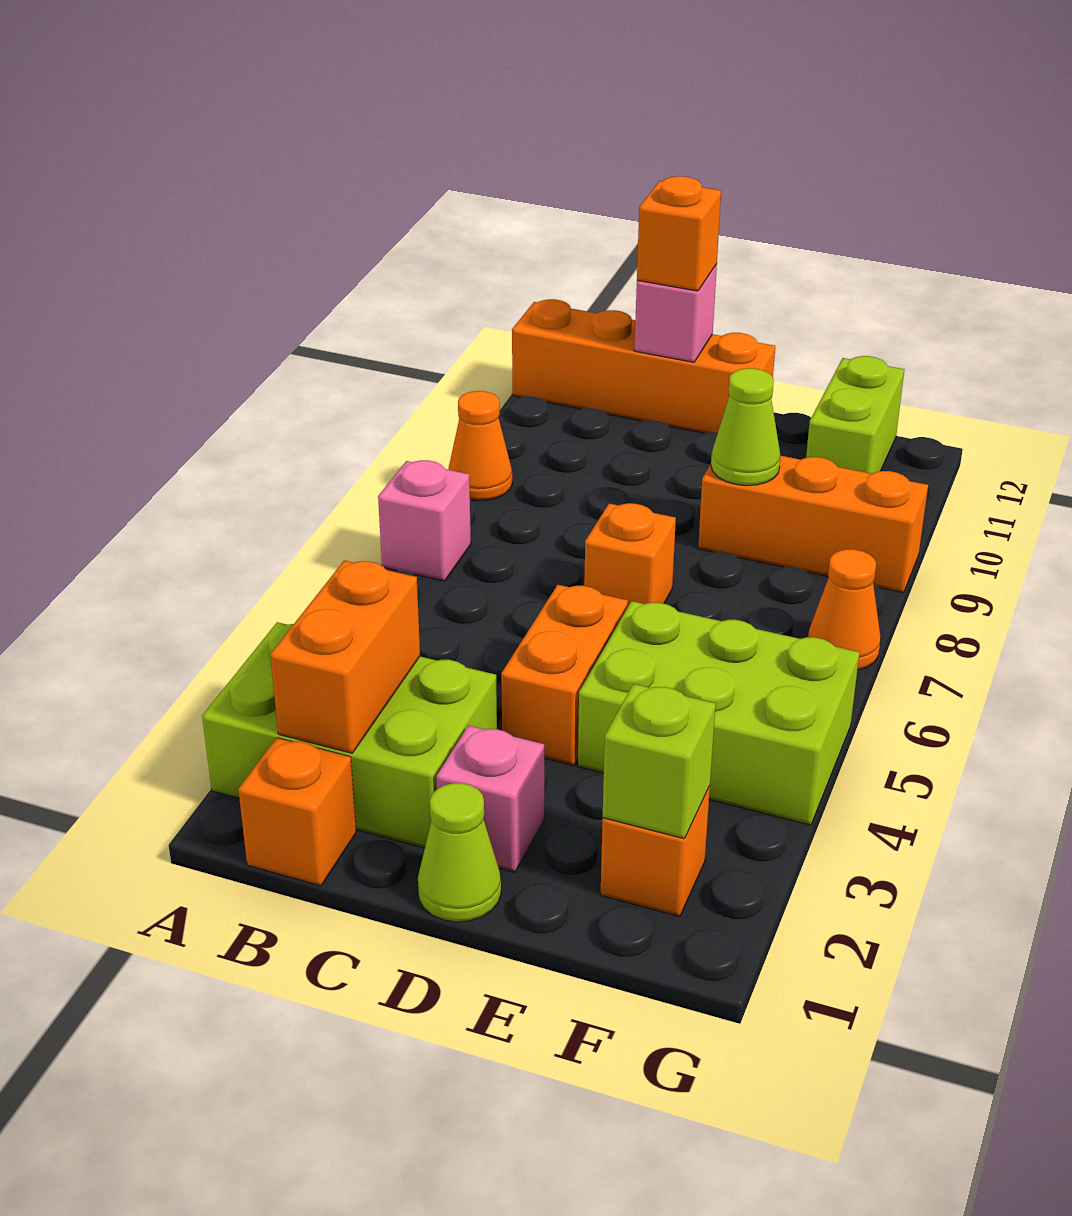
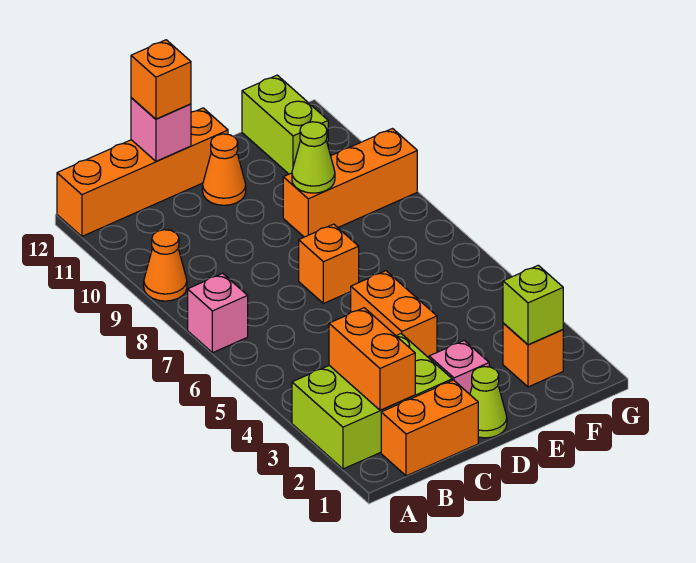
orange brick B1 level 1 -> orange brick B1:C1 level 1
lime brick E4:G5 level 1 -> none
orange cone G7 level 1 -> orange cone D11 level 1

